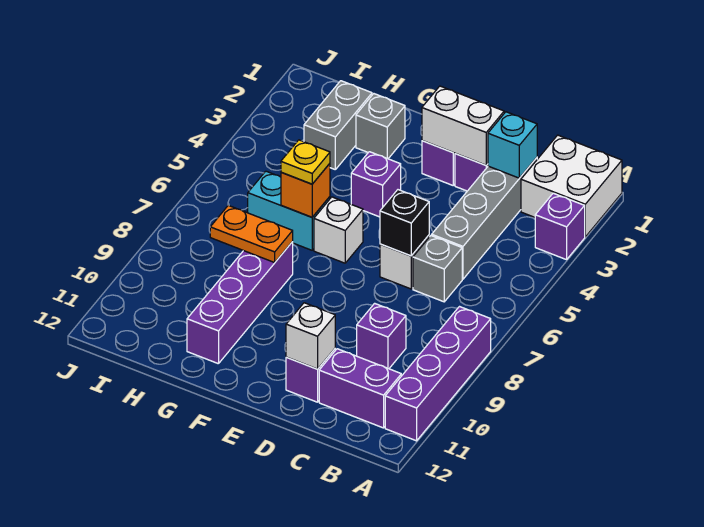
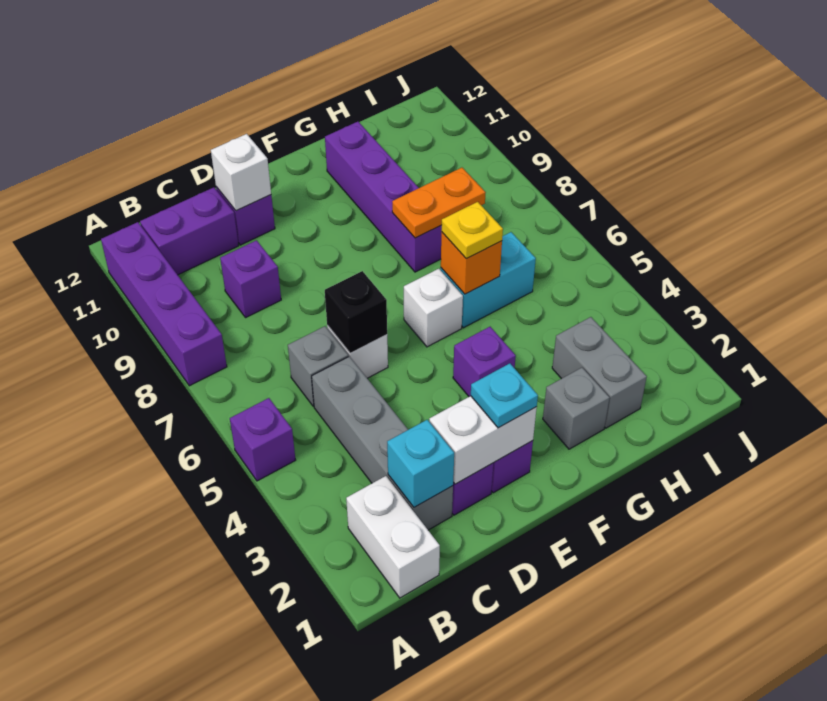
white brick A1:B2 level 1 -> white brick B1:B2 level 1
purple brick A3 level 1 -> purple brick A5 level 1
none -> cyan plate E2 level 3

